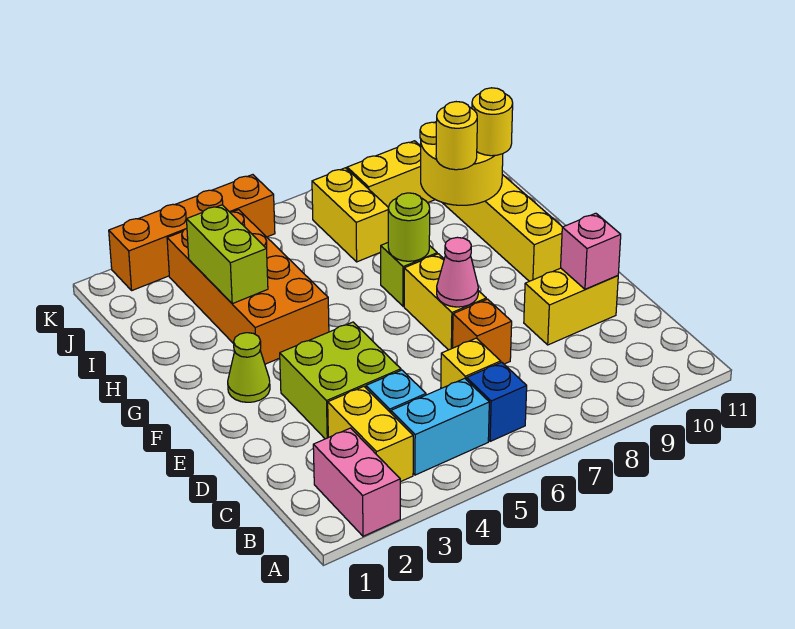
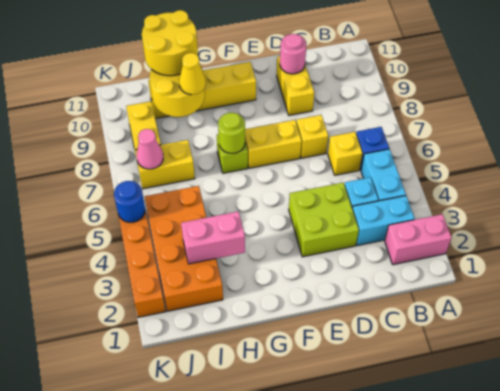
yellow brick B3:C3 level 1 -> cyan brick B3:C3 level 1
orange brick D7 level 1 -> yellow brick D7 level 1
pink brick D10 level 2 -> pink round brick D10 level 2
pink cone E7 level 2 -> pink cone J7 level 2
lime cone F2 level 1 -> none
orange brick G3:J4 level 1 -> orange brick I2:J5 level 1
lime brick H3:I3 level 2 -> pink brick H3:I3 level 2
yellow round brick H9 level 3 -> yellow cone H9 level 3
yellow round brick H10 level 3 -> yellow round brick H10:I11 level 3
none -> blue round brick K5 level 2

